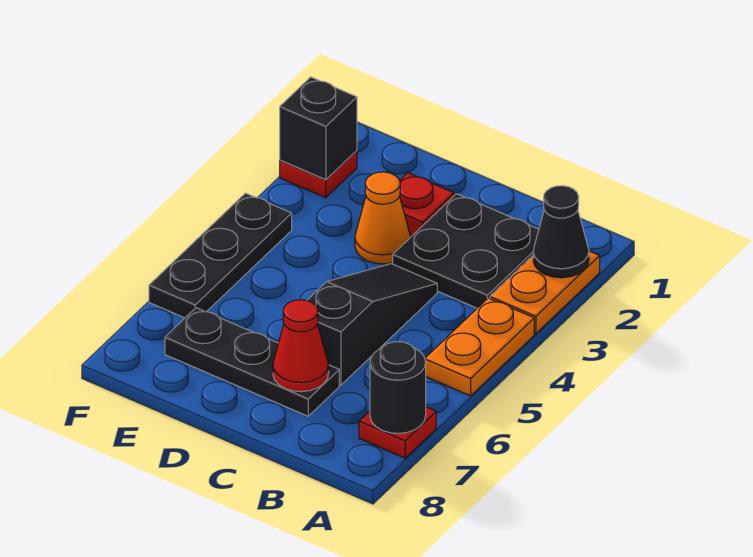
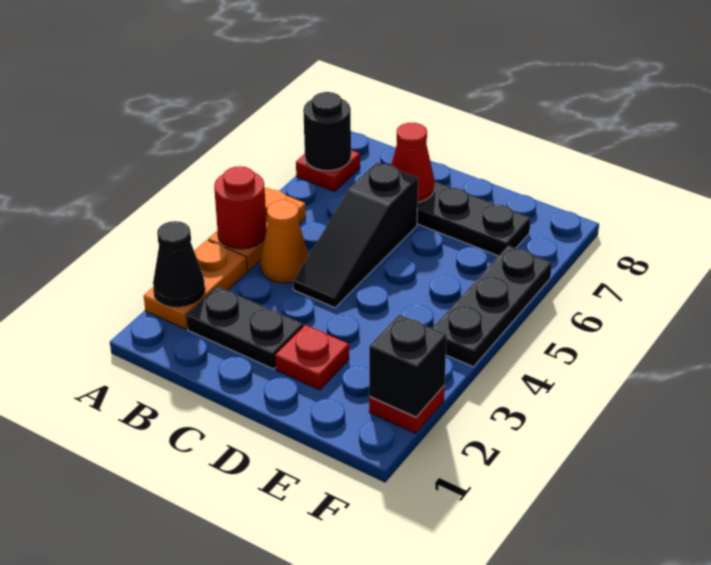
none -> red round brick A4 level 2
black plate B2:C3 level 1 -> black plate B2:C2 level 1
orange cone D3 level 1 -> orange cone B4 level 1

